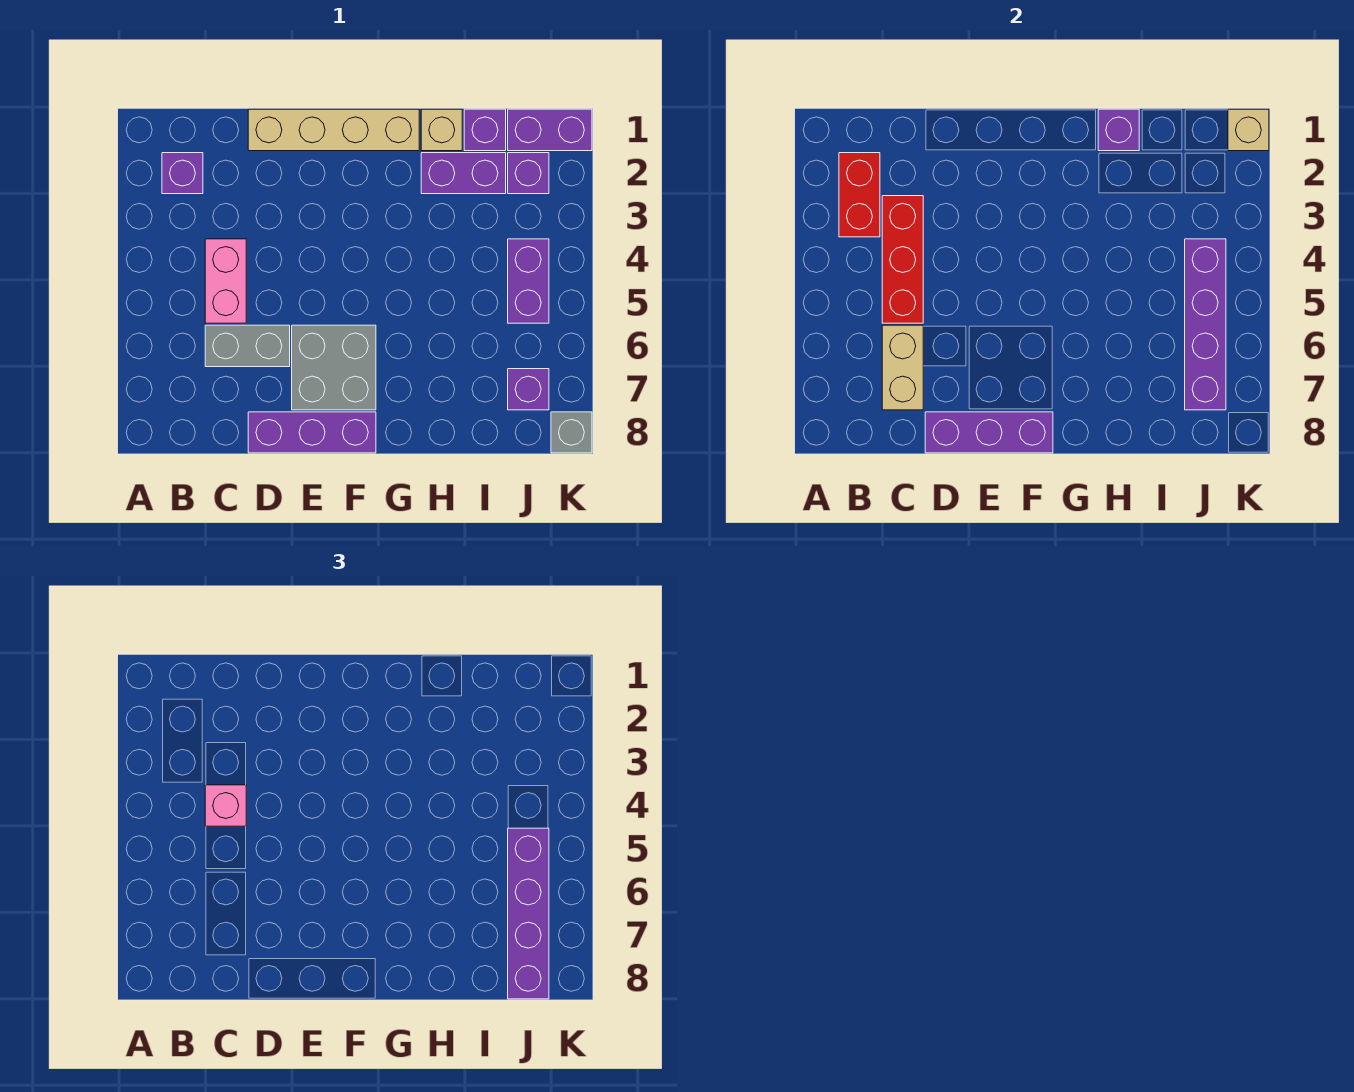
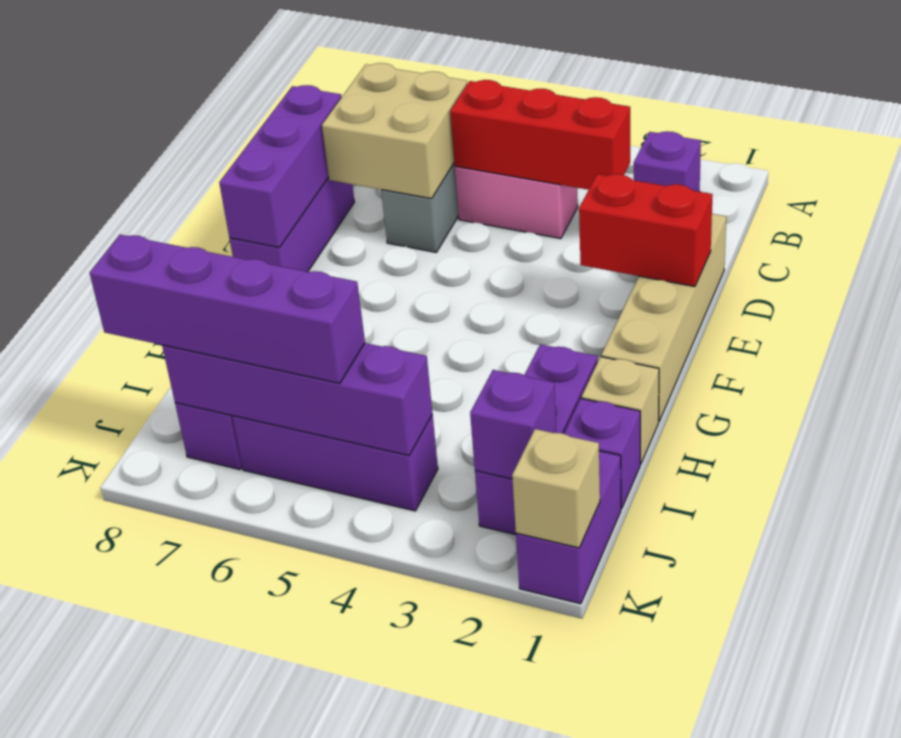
red brick B2:B3 level 2 -> red brick E1:E2 level 2
pink brick C4 level 3 -> none
tan brick C6:C7 level 2 -> tan brick C6:D7 level 2
grey brick E6:F7 level 1 -> none
purple brick H1 level 2 -> purple brick J2 level 2
purple brick J4:J5 level 1 -> purple brick J4:J6 level 1
grey brick K8 level 1 -> none

